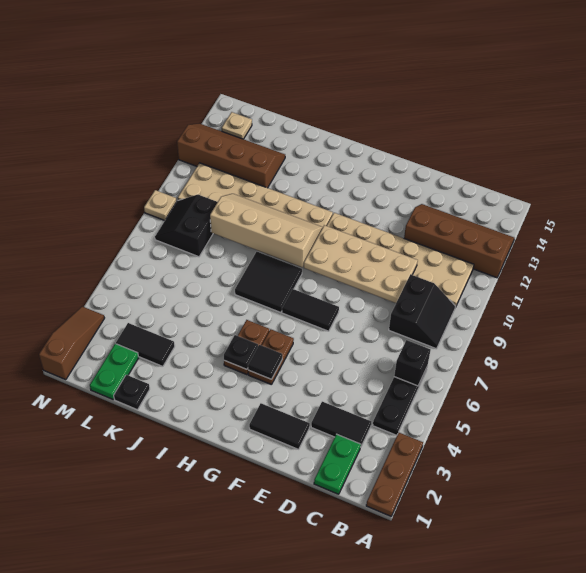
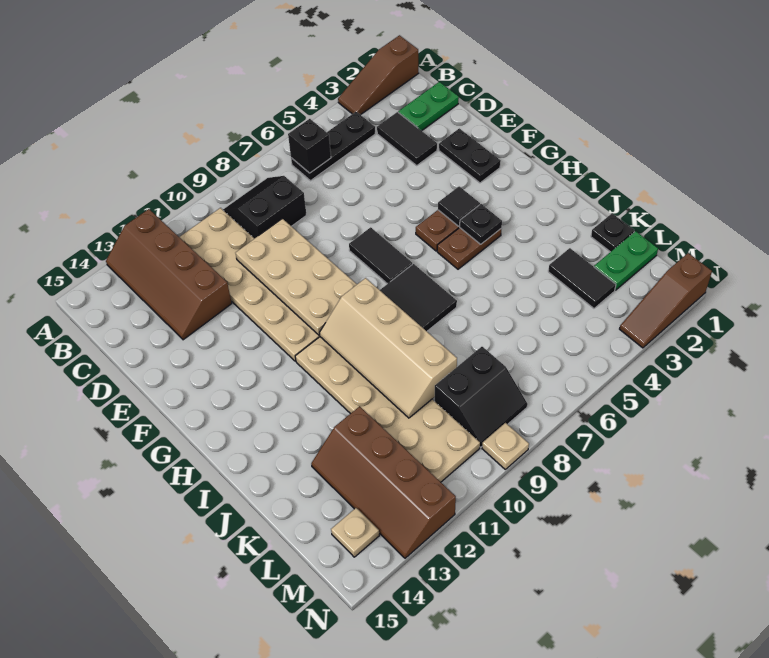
brown plate A1:A3 level 1 -> brown slope A1:A3 level 1 top 1
black tile E2:F2 level 1 -> black plate E2:F2 level 1

